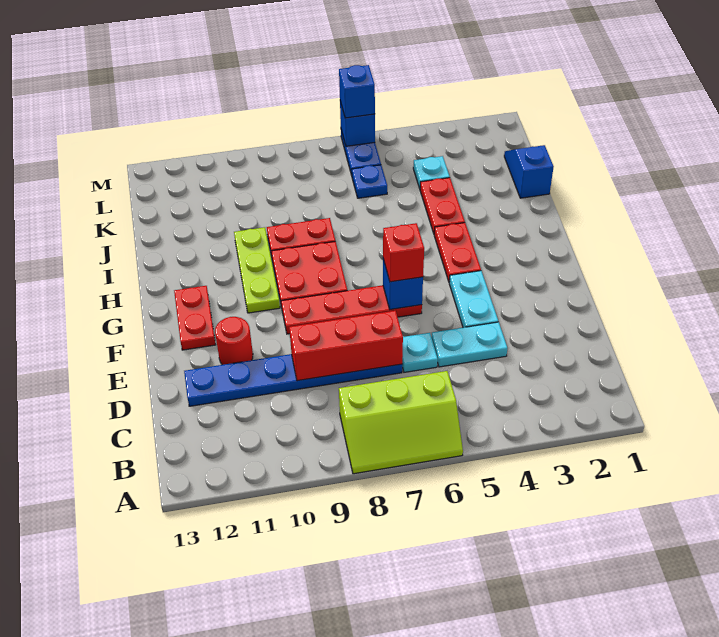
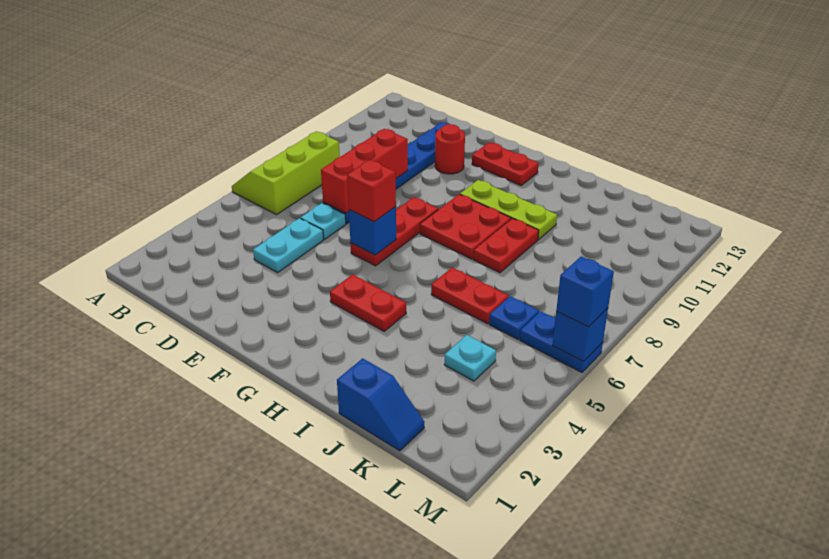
cyan plate E4:F4 level 1 -> none
red plate F6:F9 level 1 -> red plate F6:F8 level 1
red plate I4:J4 level 1 -> red plate I6:J6 level 1

